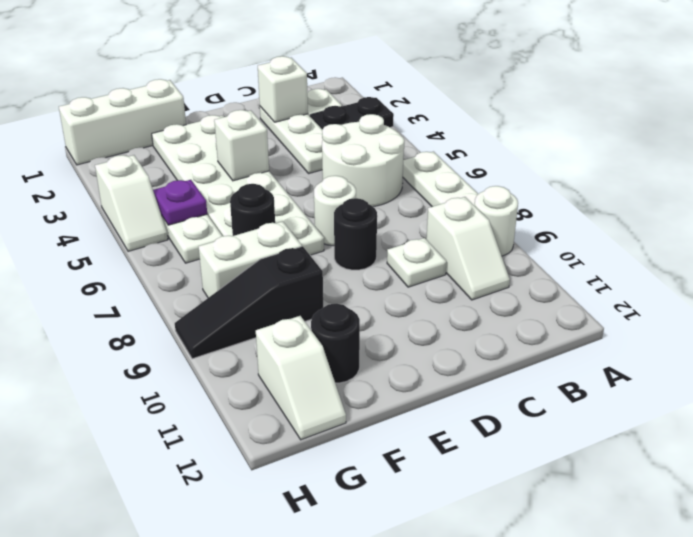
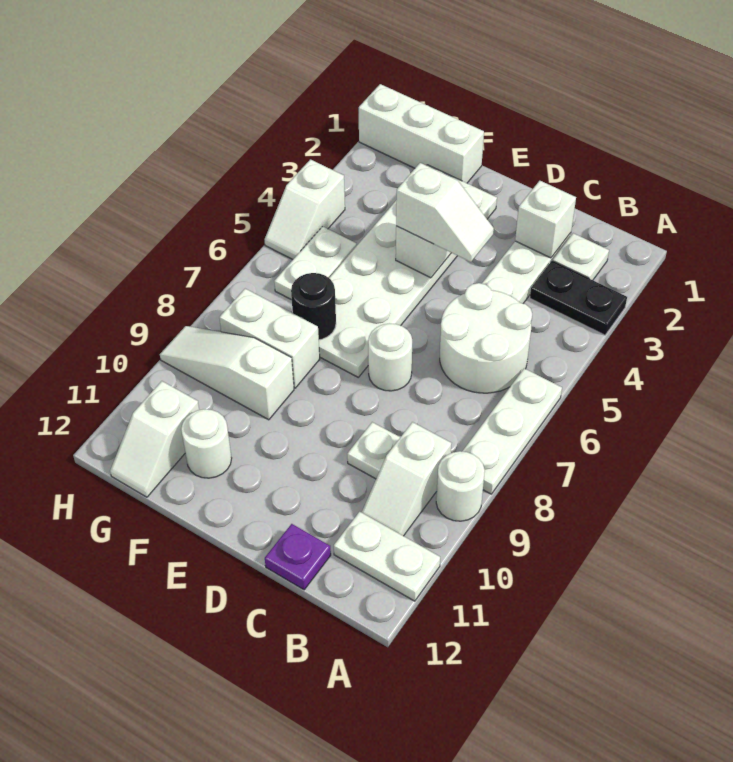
none -> white plate A11:B11 level 1
none -> white slope D4:E4 level 3 top E
black round brick D8 level 1 -> none
black slope F9:H9 level 1 top F -> white slope F9:H9 level 1 top F
black round brick F11 level 1 -> white round brick F11 level 1
purple plate G5 level 2 -> purple plate C12 level 1

